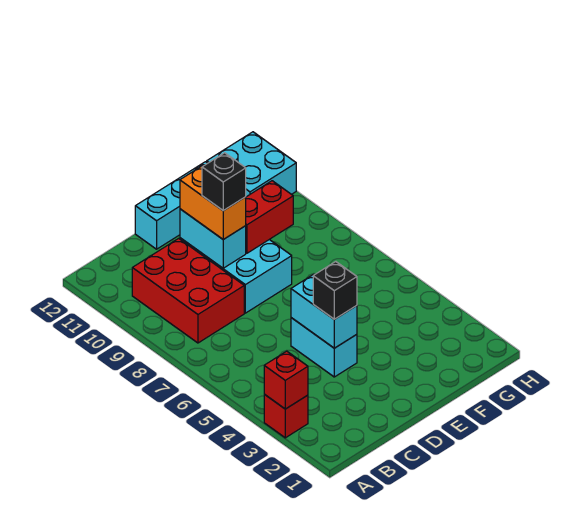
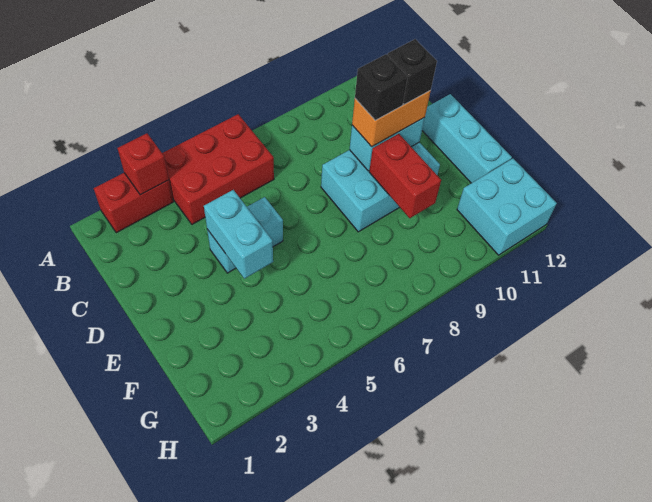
red brick A3 level 1 -> red brick A2:A3 level 1
red brick B8:C10 level 1 -> red brick A4:B6 level 1
cyan brick D4:D5 level 2 -> cyan brick D4:E4 level 2
black brick D4 level 3 -> black brick D10 level 4

